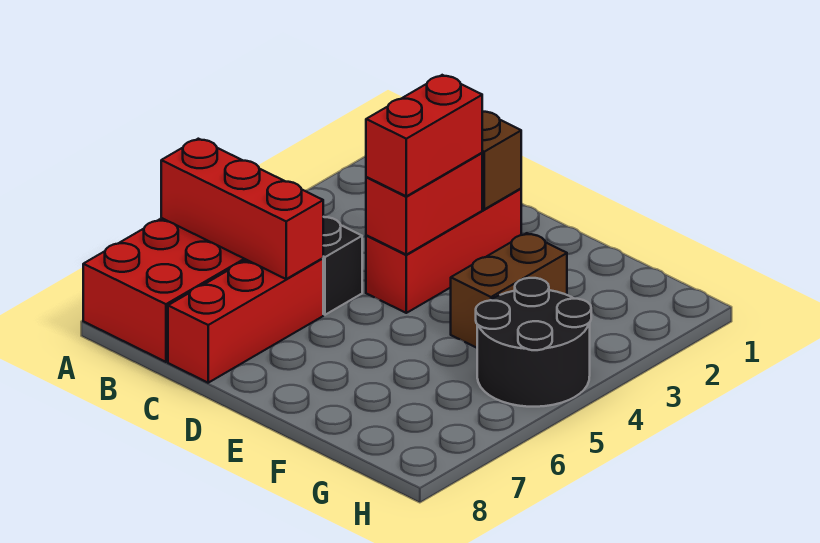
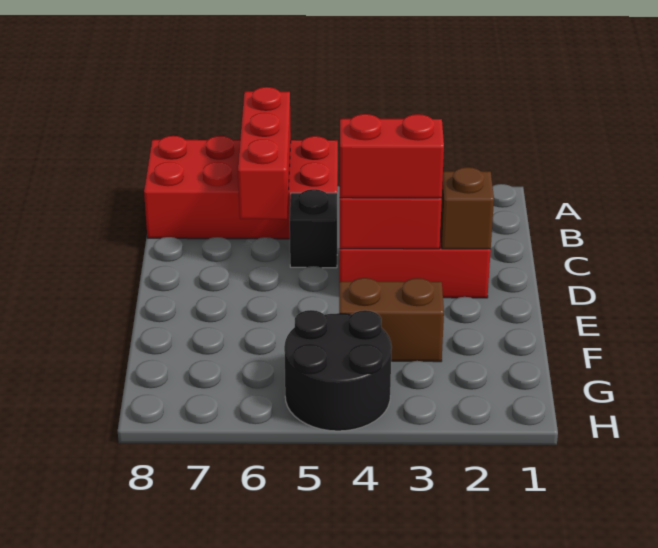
red brick C6:C8 level 1 -> none

